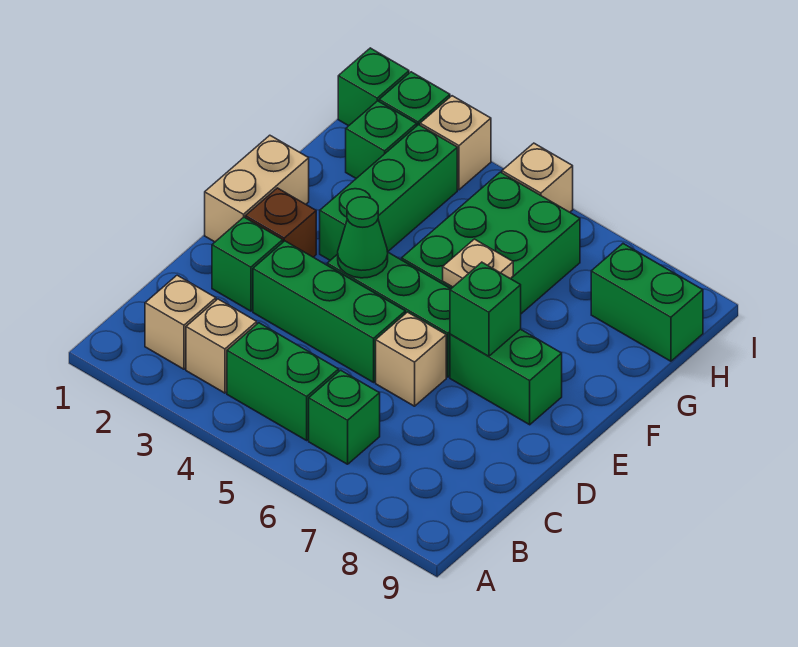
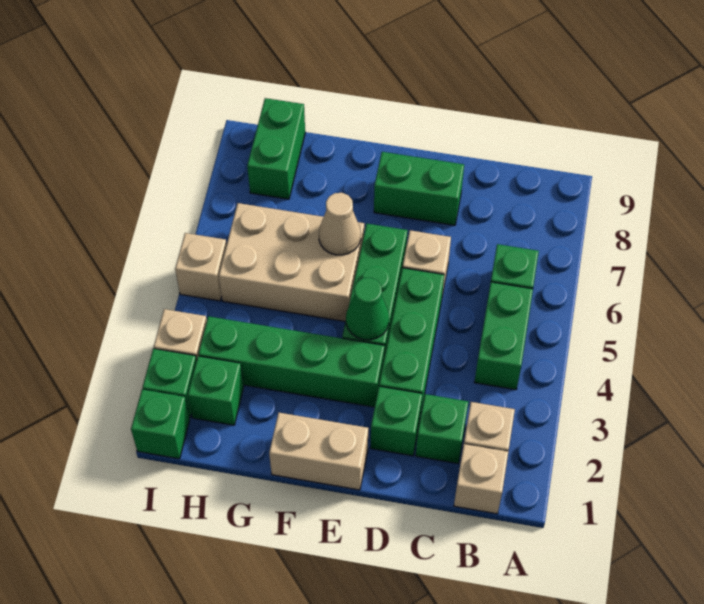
tan brick B3 level 1 -> tan brick B1 level 1
brown brick E2 level 1 -> none
green brick E7:E8 level 1 -> green brick D8:E8 level 1
green brick E7 level 2 -> green brick C2 level 1
green brick F3:H3 level 1 -> green brick E3:H3 level 1
green brick F5:H6 level 1 -> tan brick F5:H6 level 1
tan plate F6 level 2 -> tan cone F6 level 2

